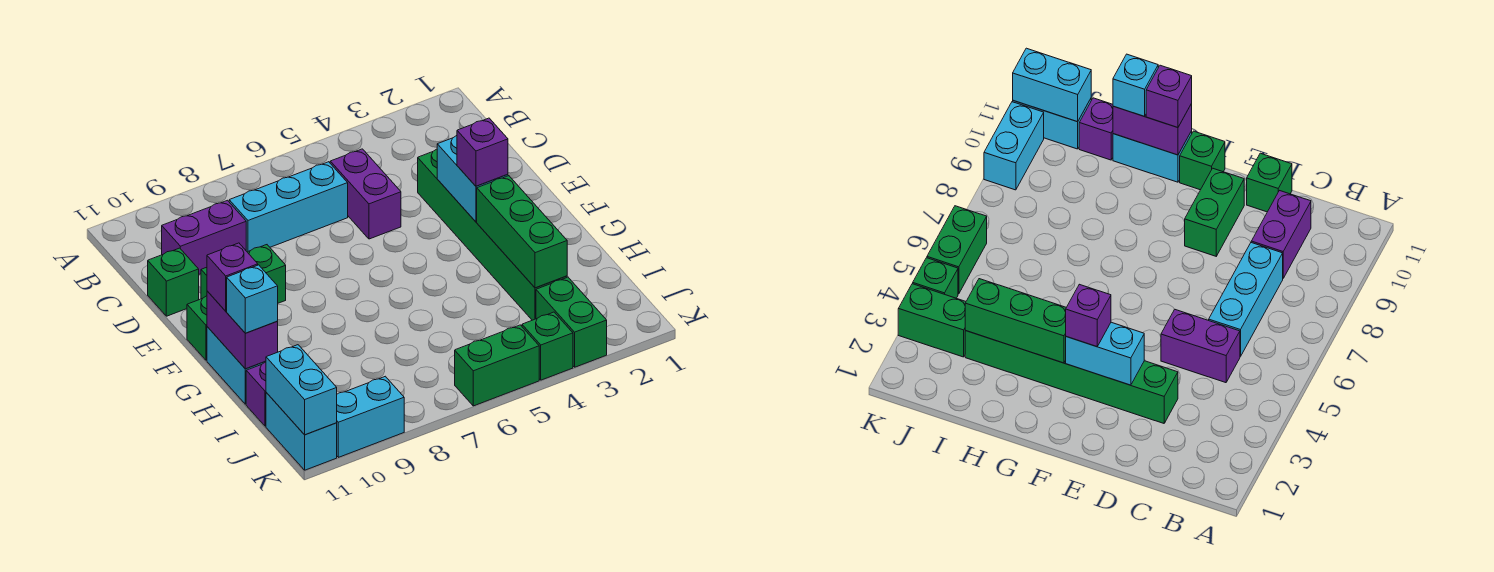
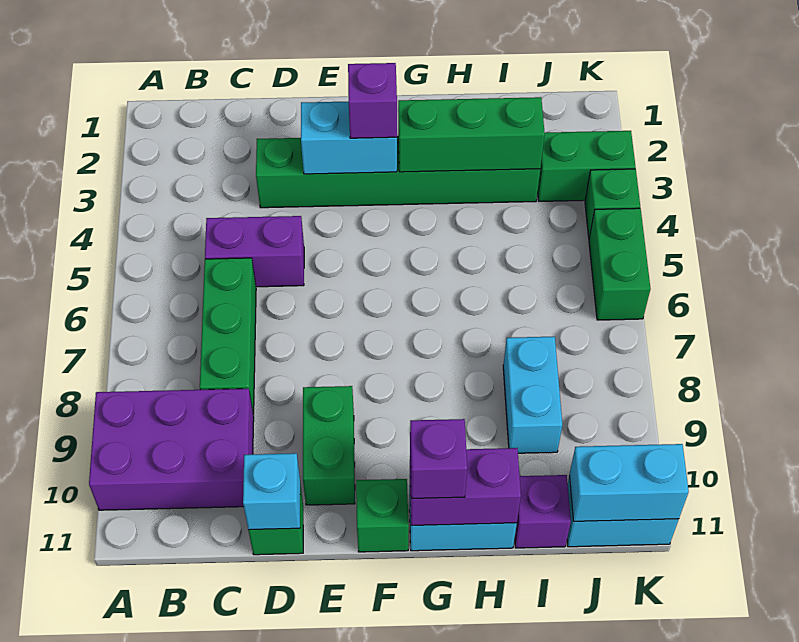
cyan brick C6:C8 level 1 -> green brick C6:C8 level 1
purple brick C9:C10 level 1 -> purple brick A9:C10 level 1
cyan brick H11 level 3 -> cyan brick D11 level 2
cyan brick K9:K10 level 1 -> cyan brick I8:I9 level 1

